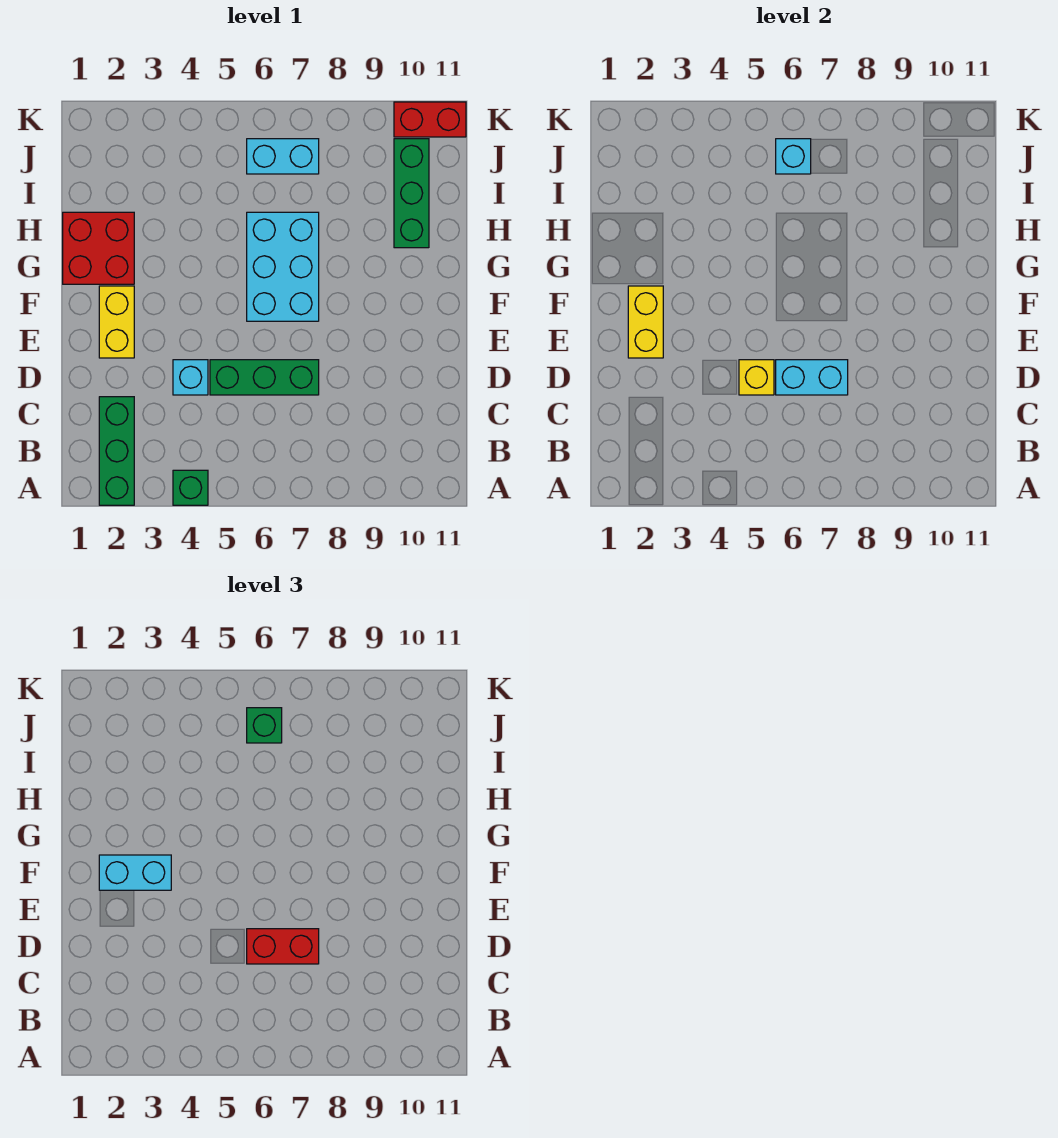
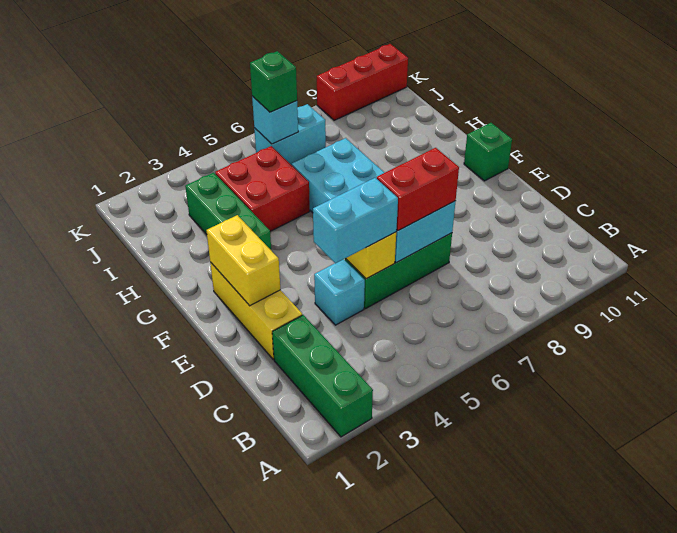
green brick A4 level 1 -> green brick F11 level 1
yellow brick E2:F2 level 1 -> yellow brick D2:F2 level 1
cyan brick F2:F3 level 3 -> cyan brick D4:D5 level 3
red brick G1:H2 level 1 -> red brick H4:I5 level 1
green brick H10:J10 level 1 -> green brick G3:I3 level 1
red brick K10:K11 level 1 -> red brick K9:K11 level 1

